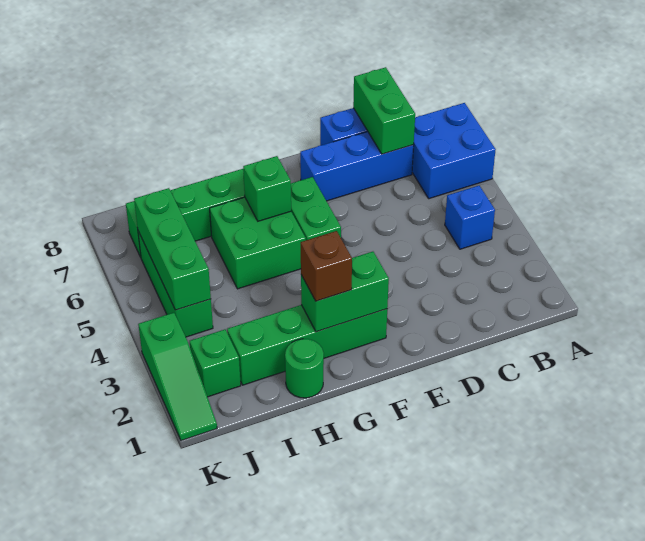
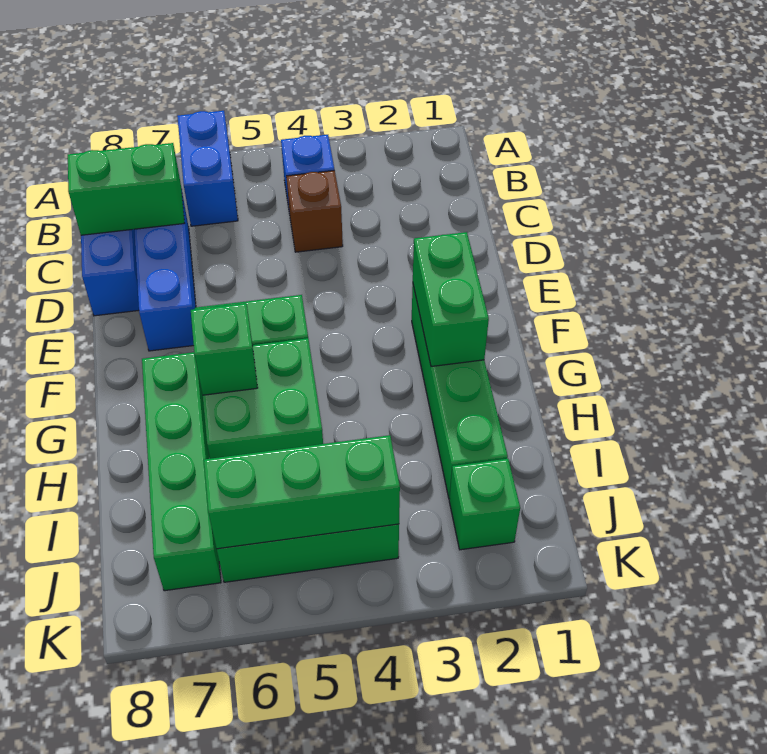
blue brick A6:B7 level 1 -> blue brick A6:B6 level 1
brown brick G2 level 3 -> brown brick C4 level 1
green round brick H1 level 1 -> none
green slope K1:K3 level 1 top 3 -> none

